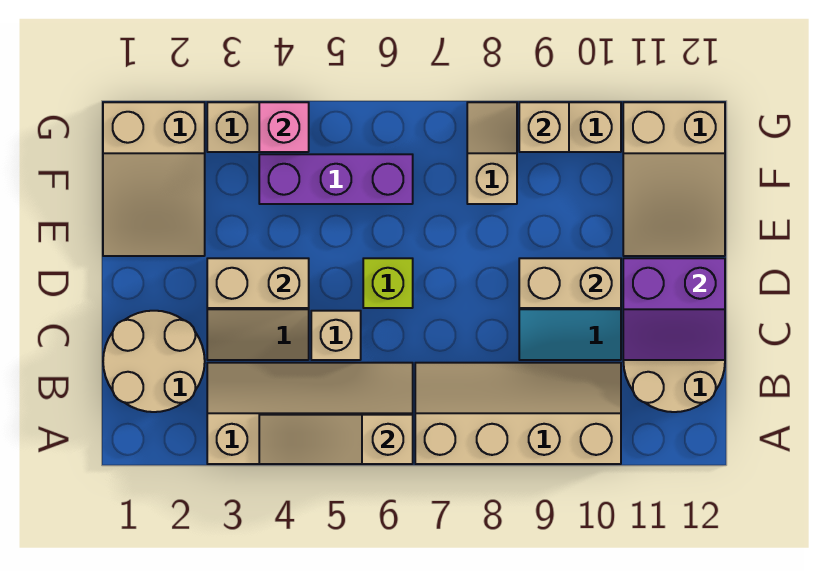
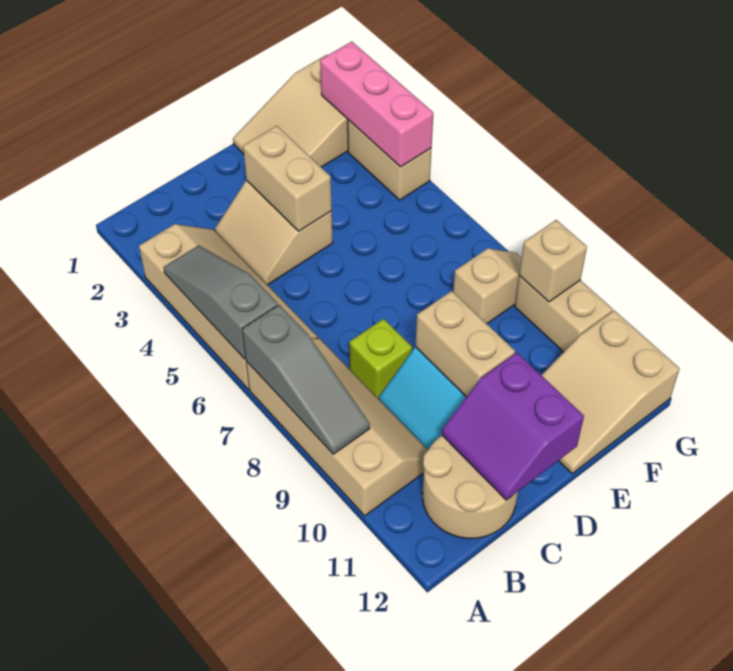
tan slope A4:A6 level 2 top 6 -> grey slope A4:A6 level 2 top 6
none -> grey slope A7:A9 level 2 top 7
tan round brick B1:C2 level 1 -> none
tan brick C5 level 1 -> none
lime brick D6 level 1 -> lime brick C8 level 1
purple brick F4:F6 level 1 -> none
pink brick G4 level 2 -> pink brick G2:G4 level 2

